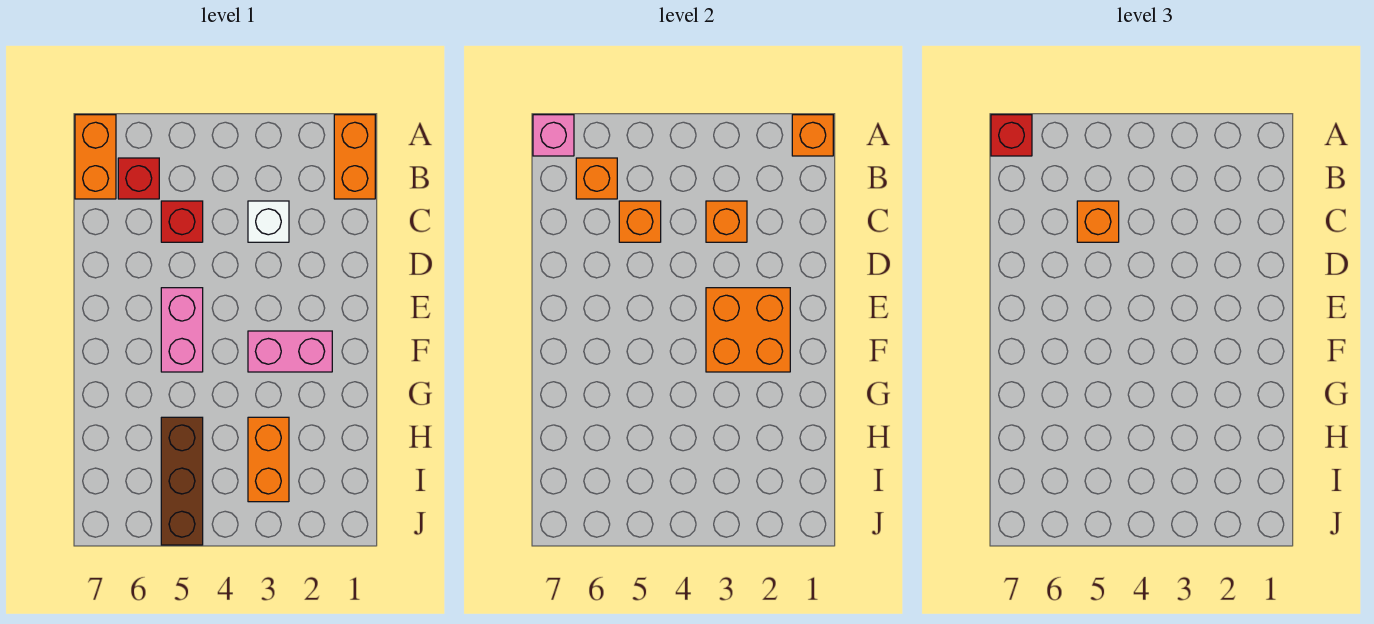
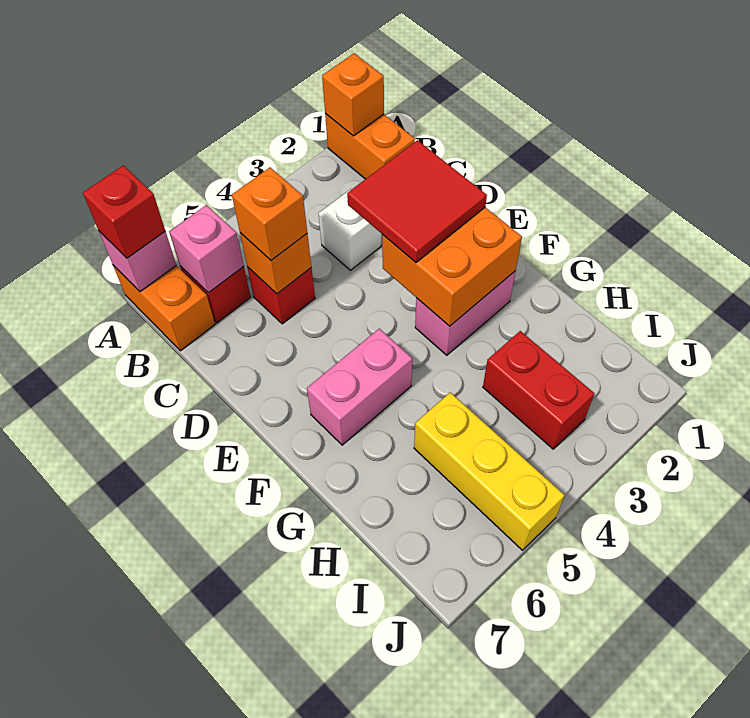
orange brick B6 level 2 -> pink brick B6 level 2
orange brick C3 level 2 -> none
none -> red tile D2:E3 level 3
pink brick E5:F5 level 1 -> pink brick F5:F6 level 1
orange brick H3:I3 level 1 -> red brick H3:I3 level 1
brown brick H5:J5 level 1 -> yellow brick H5:J5 level 1

